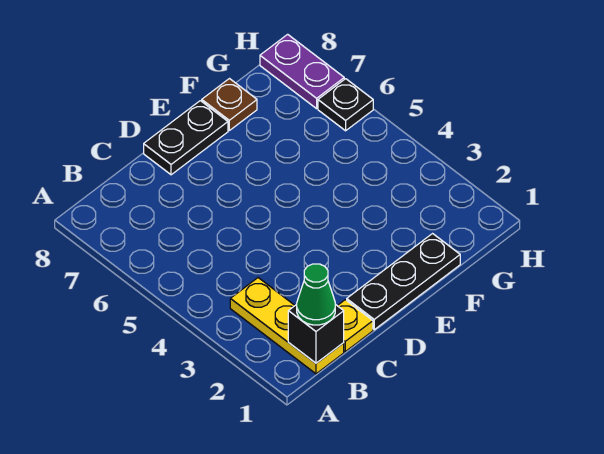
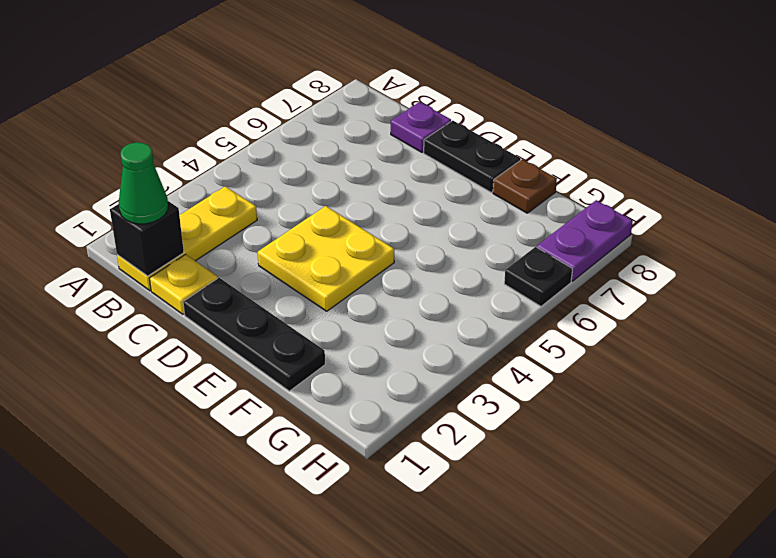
none -> purple plate C8 level 1
none -> yellow plate D3:E4 level 1

